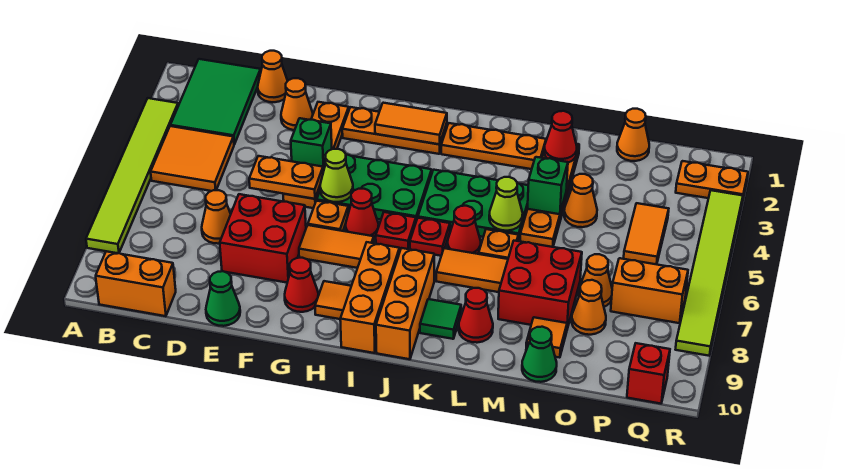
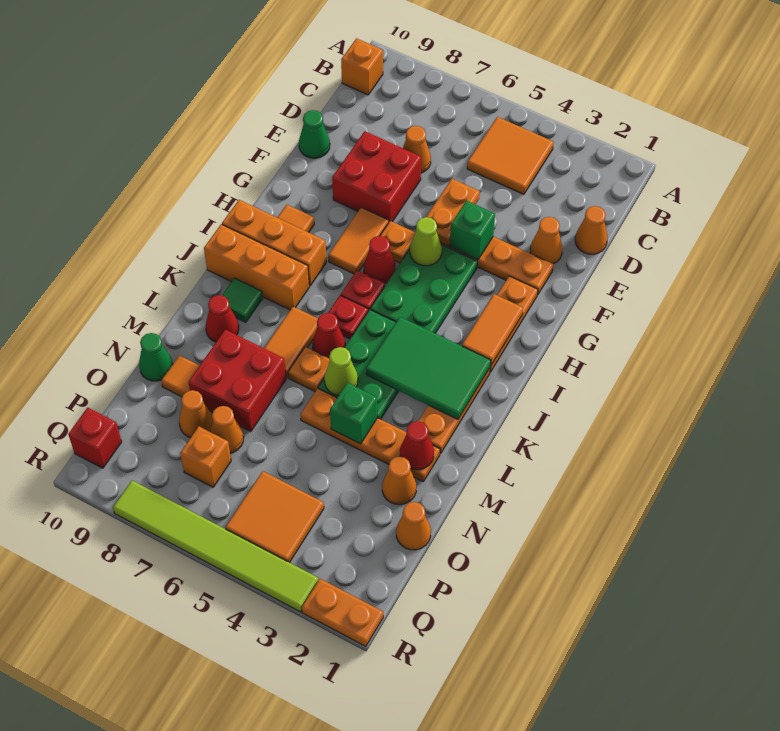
lime tile A3:A8 level 1 -> none
green tile B1:C3 level 1 -> green tile J2:K4 level 2
orange brick B10:C10 level 1 -> orange brick B10 level 1
red cone G9 level 1 -> none
orange cone N4 level 1 -> orange cone N2 level 1
orange tile P4:P5 level 1 -> orange tile P4:Q5 level 1
orange brick P7:Q7 level 1 -> orange brick P7 level 1
orange plate Q2:R2 level 1 -> orange plate R1:R2 level 1

